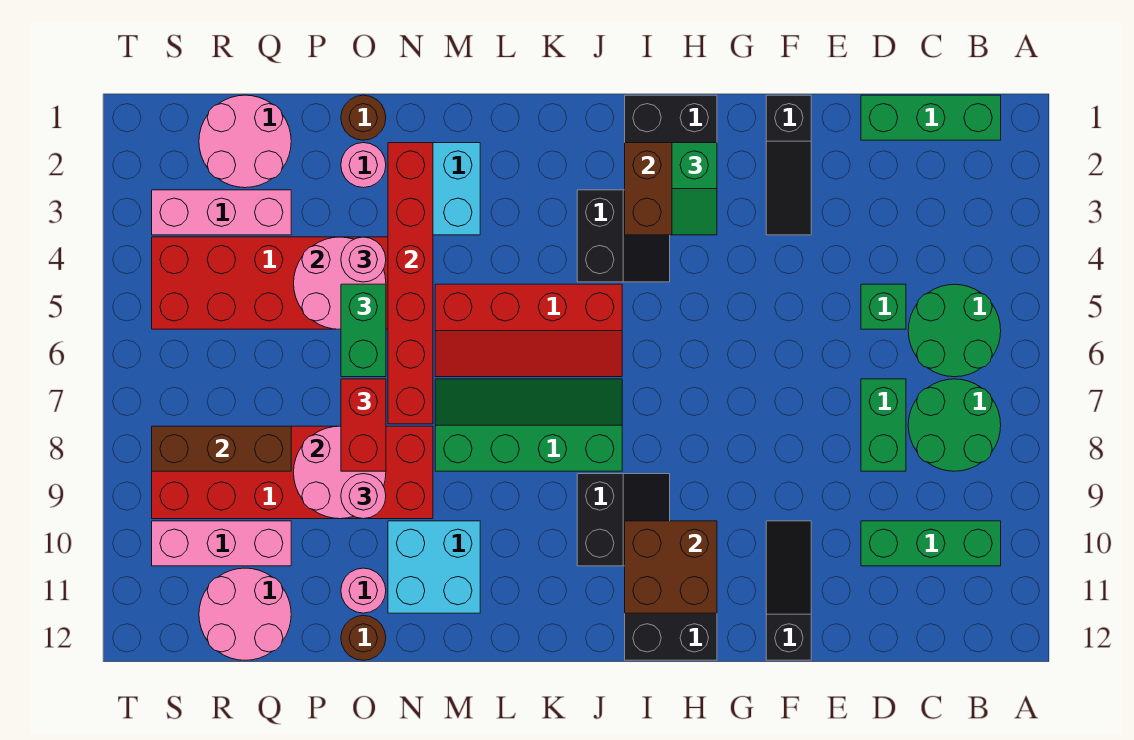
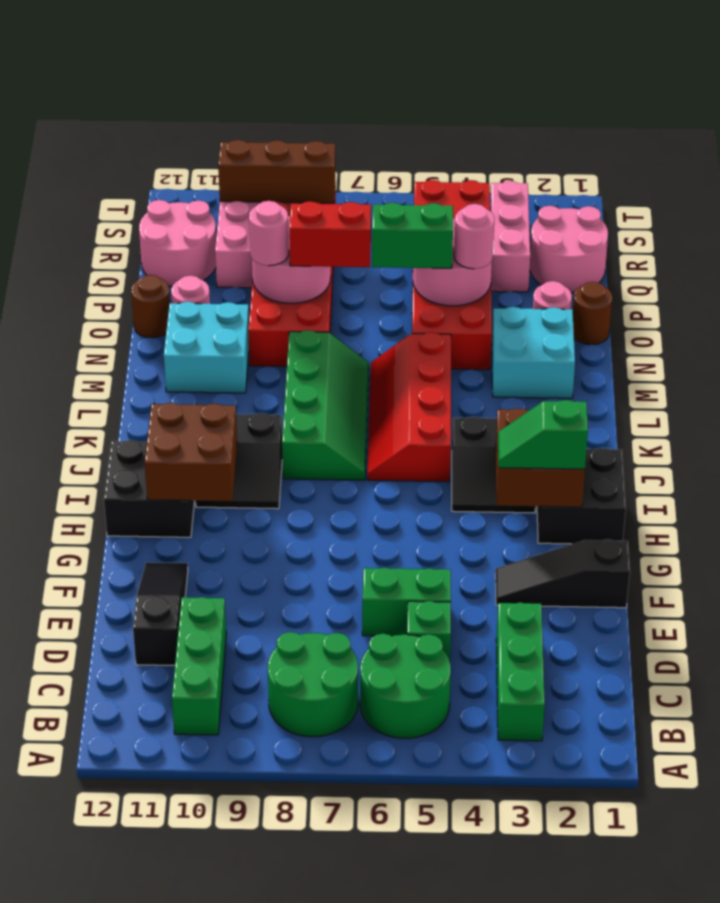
green brick B1:D1 level 1 -> green brick B3:D3 level 1
green brick D7:D8 level 1 -> green brick E5:E6 level 1
black slope F10:F12 level 1 top 12 -> black slope D11:F11 level 1 top D
red brick N2:N7 level 2 -> none
brown brick Q8:S8 level 2 -> brown brick S8:S10 level 2

